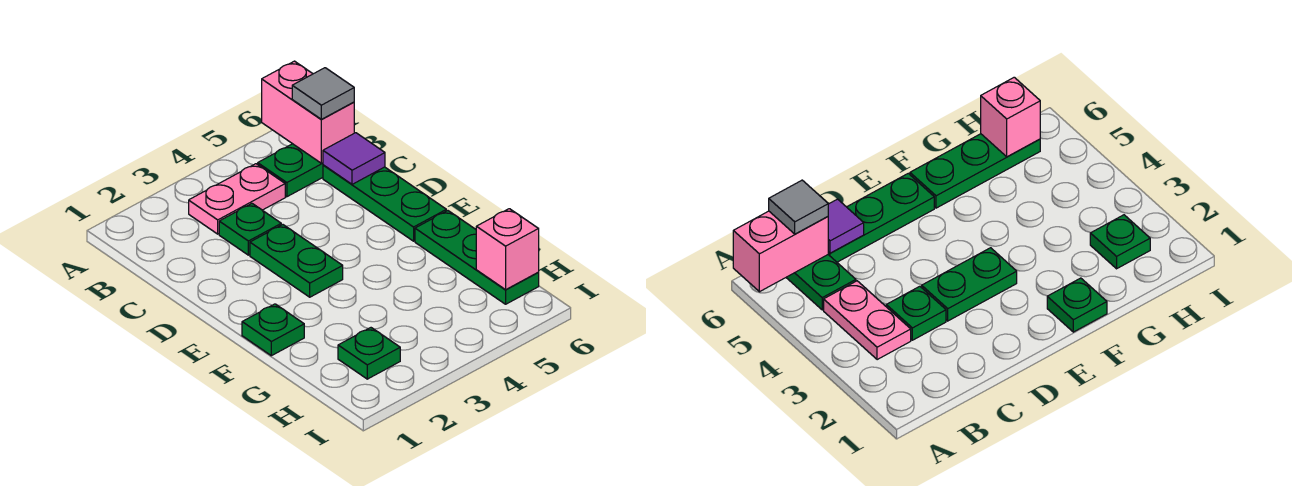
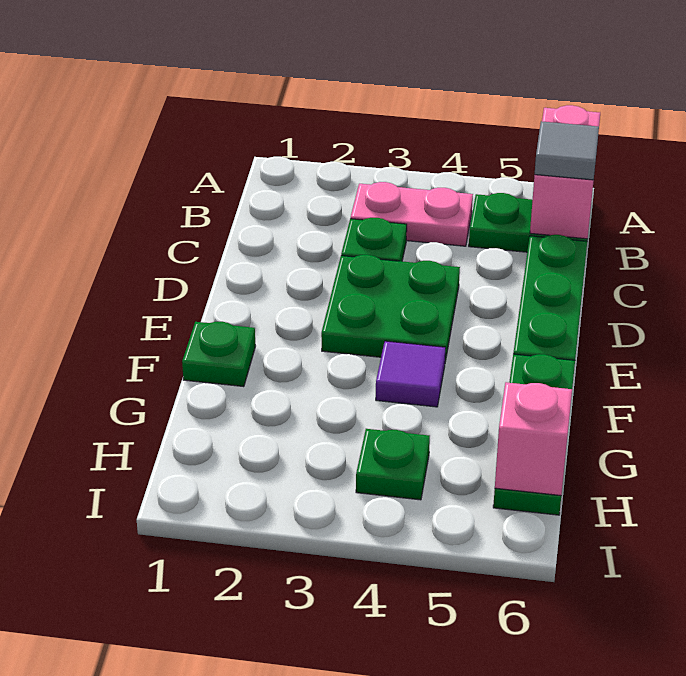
purple tile C6 level 2 -> purple tile F4 level 1
green plate D3:E3 level 1 -> green plate D3:E4 level 1
green plate H2 level 1 -> green plate H4 level 1

